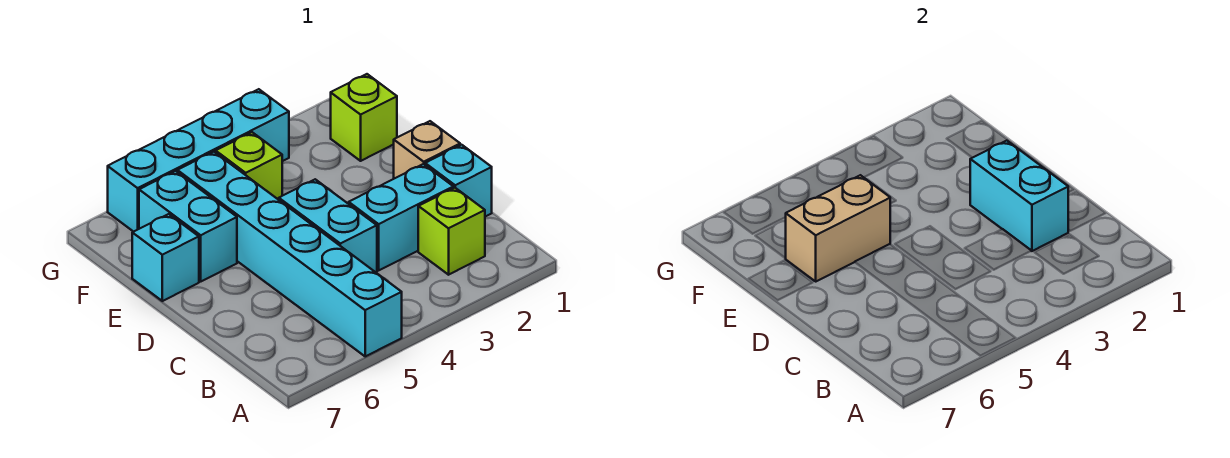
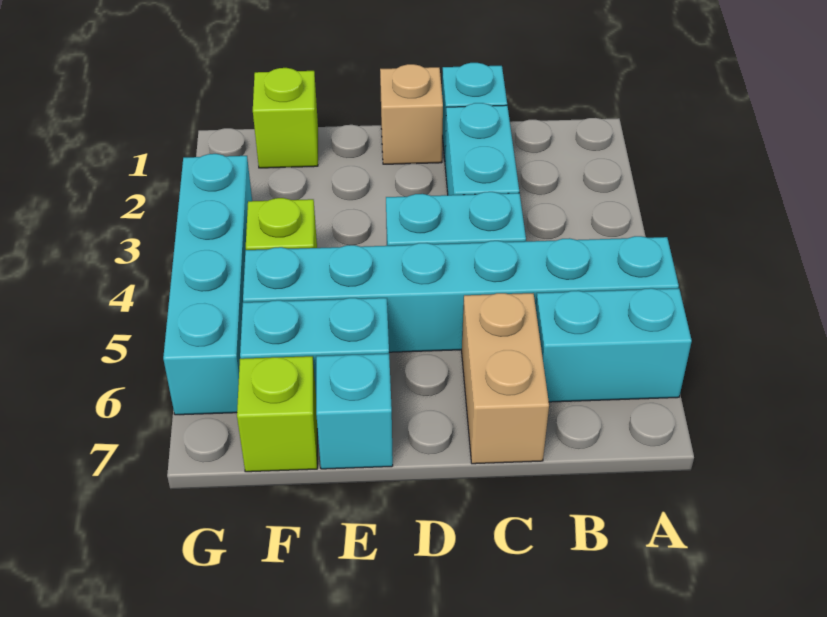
lime brick B2 level 1 -> lime brick F7 level 1
cyan brick C2:D2 level 2 -> cyan brick A6:B6 level 1
tan brick E5:E6 level 2 -> tan brick C6:C7 level 1

